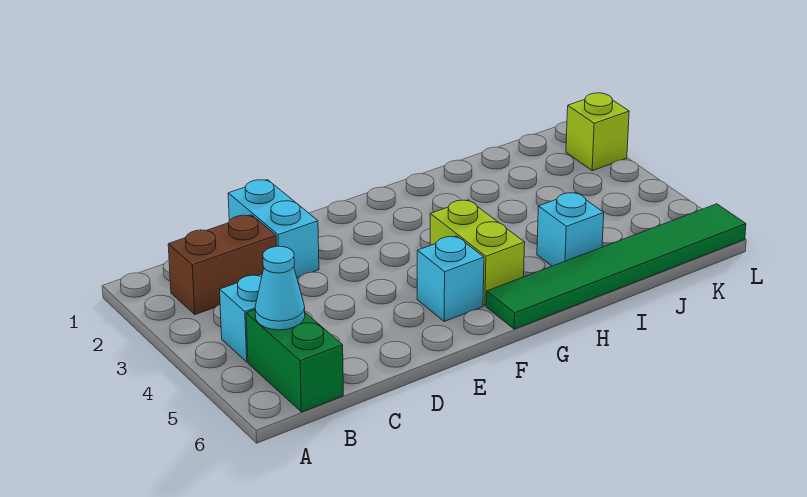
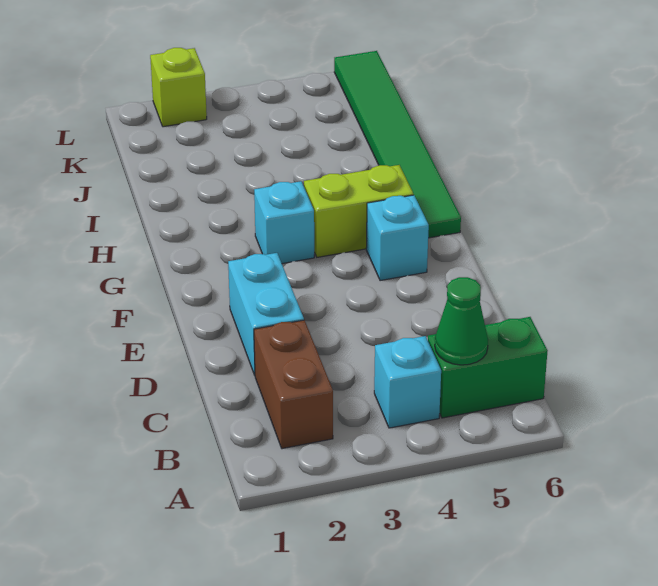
cyan cone B5 level 2 -> green cone B5 level 2
cyan brick D1:D2 level 1 -> cyan brick D2:E2 level 1
cyan brick I5 level 1 -> cyan brick G3 level 1

